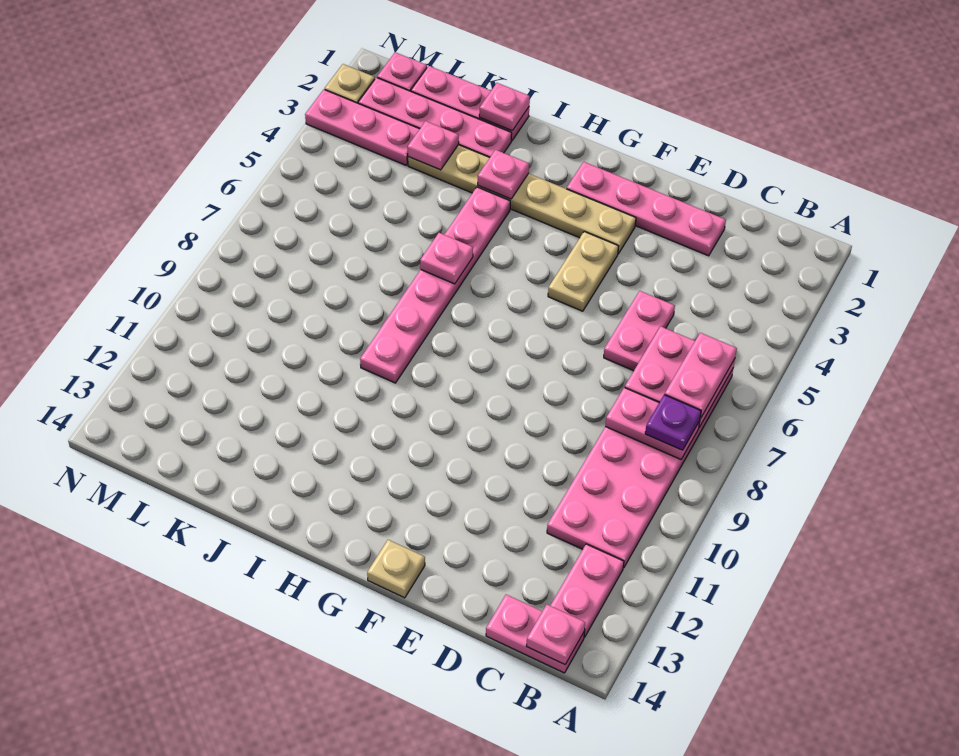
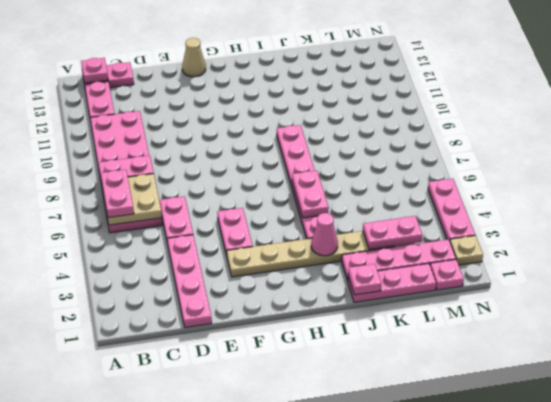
pink plate B6:C7 level 2 -> tan plate B6:C7 level 2
purple plate B8 level 3 -> none
pink plate D2:G2 level 1 -> pink plate D1:D4 level 1
tan plate F4:F5 level 1 -> pink plate F4:F5 level 1
tan plate F14 level 1 -> tan cone F14 level 1
pink plate I3 level 2 -> pink cone I3 level 2
pink plate I6 level 2 -> pink plate I5:I6 level 2
pink plate K3 level 2 -> pink plate K3:L3 level 2
pink plate L3:N3 level 1 -> pink plate N3:N5 level 1

